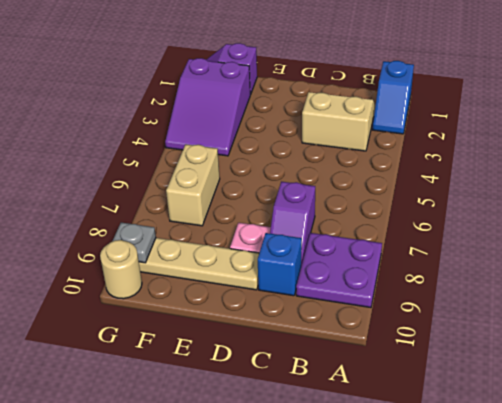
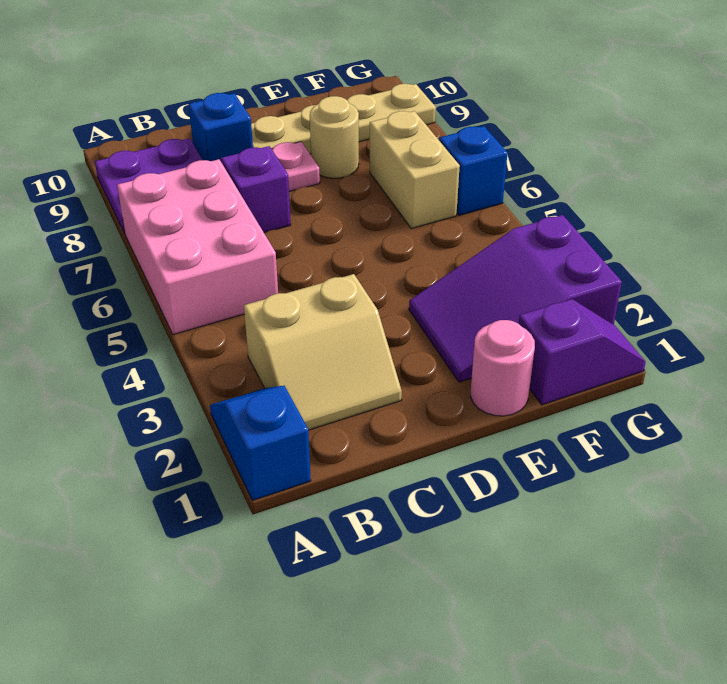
none -> pink brick A5:B7 level 1
none -> pink round brick E1 level 1
purple slope F2:G4 level 1 top 2 -> purple slope E2:G3 level 1 top G
none -> blue brick G6 level 1
grey plate G9 level 2 -> none
tan round brick G10 level 1 -> tan round brick E8 level 1

